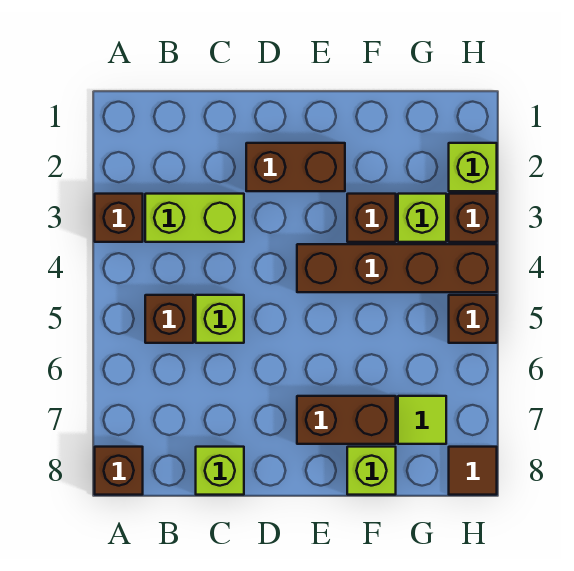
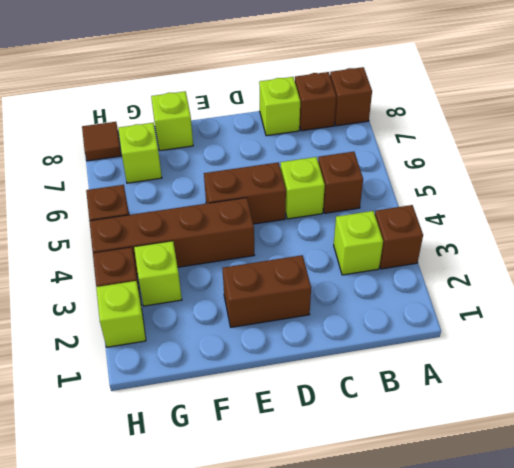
lime brick B3:C3 level 1 -> lime brick B3 level 1
brown brick E7:F7 level 1 -> brown brick D5:E5 level 1
brown brick F3 level 1 -> brown brick B8 level 1
lime tile G7 level 1 -> lime brick G7 level 1

